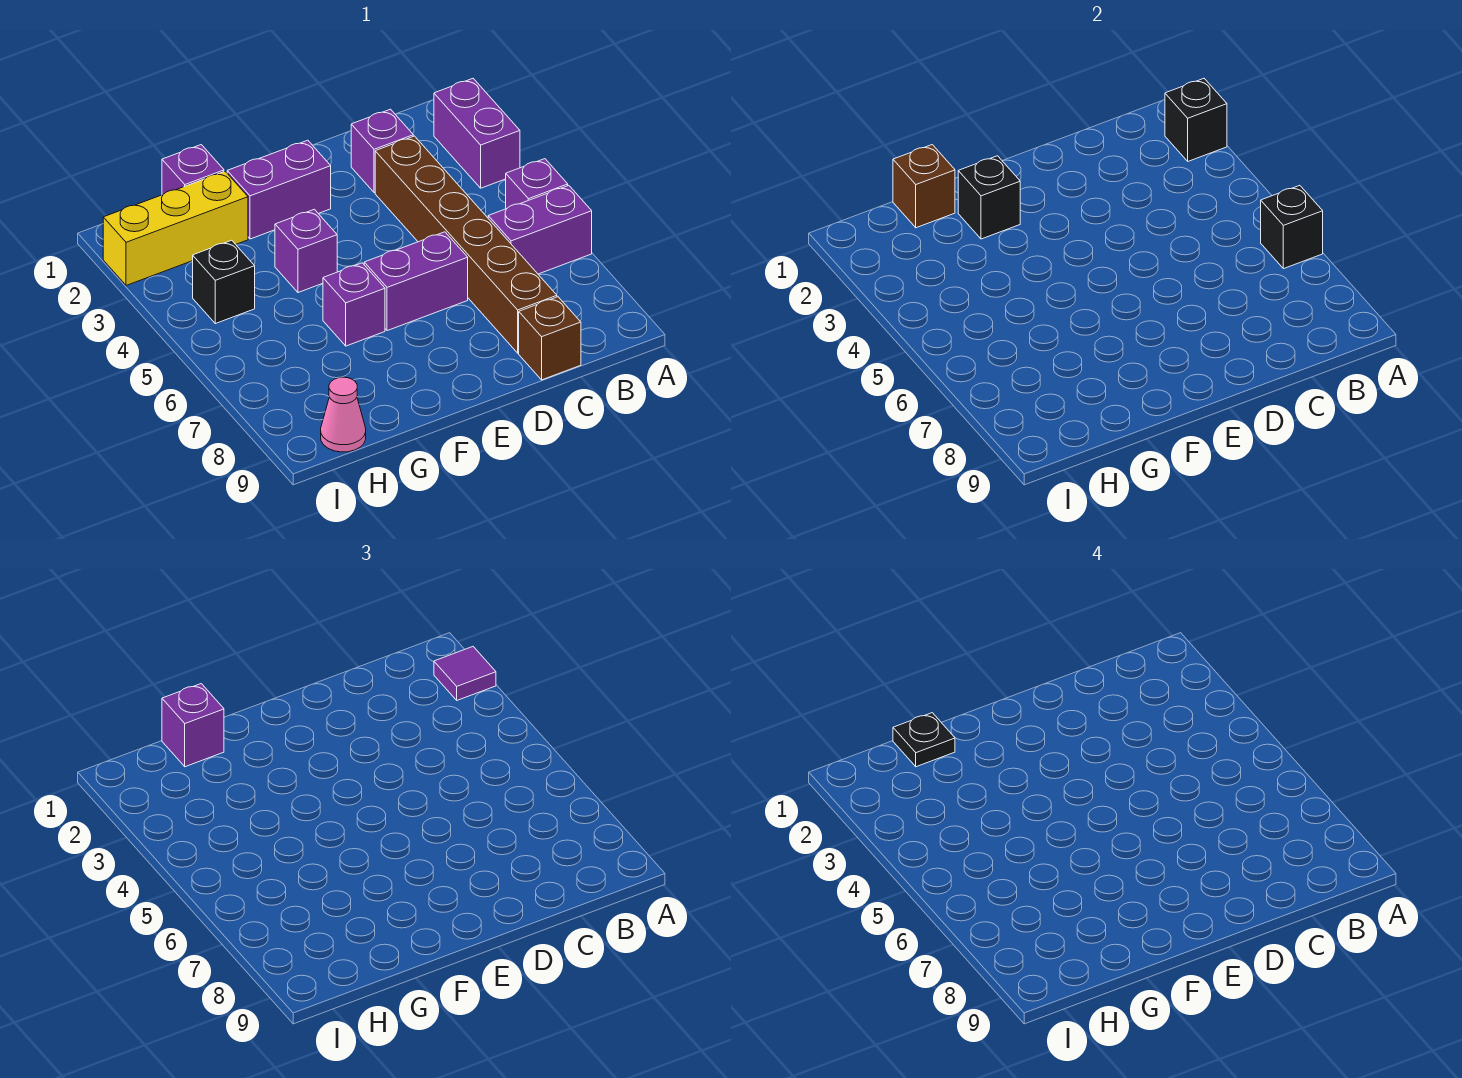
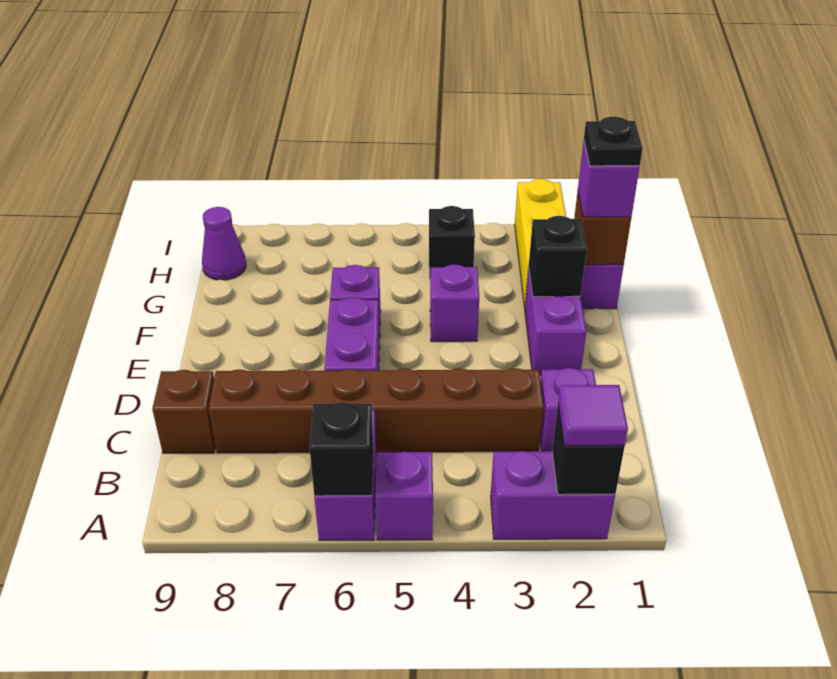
pink cone H9 level 1 -> purple cone H9 level 1

